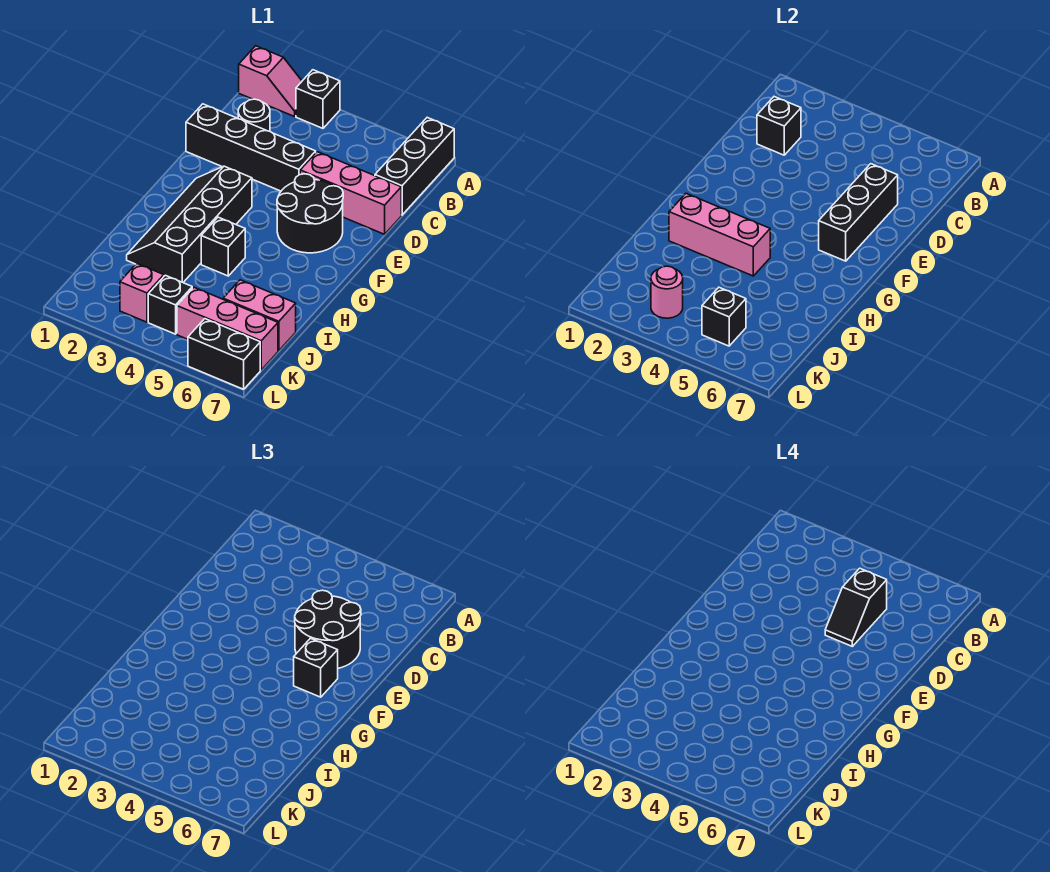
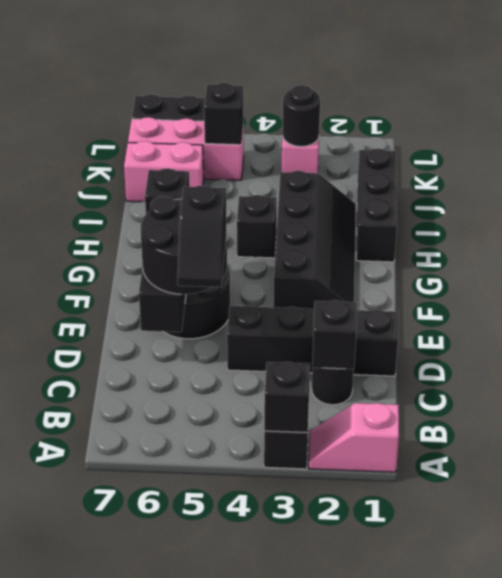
black brick A7:C7 level 1 -> black brick H1:J1 level 1
black slope C5:D5 level 4 top C -> black slope C5:D5 level 4 top D
pink brick D5:D7 level 1 -> none
pink brick H2:H4 level 2 -> none
pink round brick K3 level 2 -> black round brick K3 level 2
black brick K4 level 1 -> black brick A3 level 2

